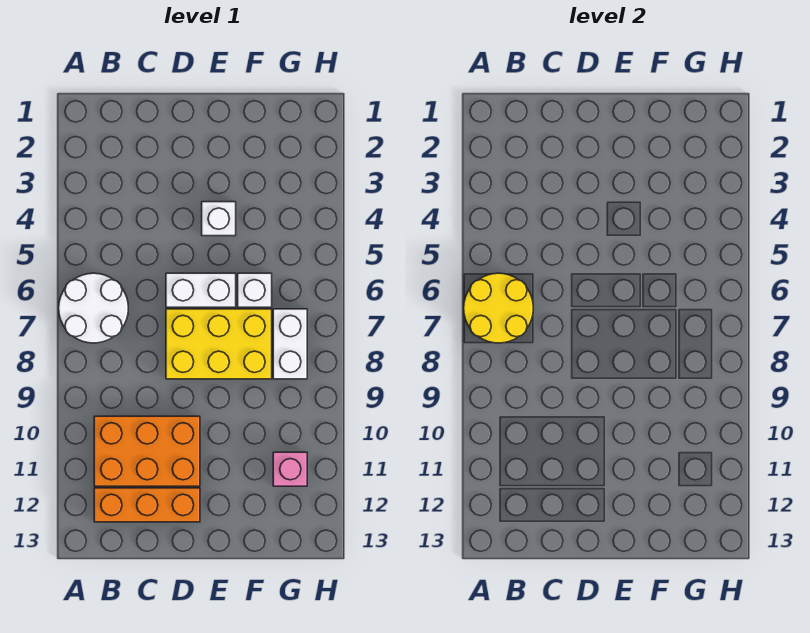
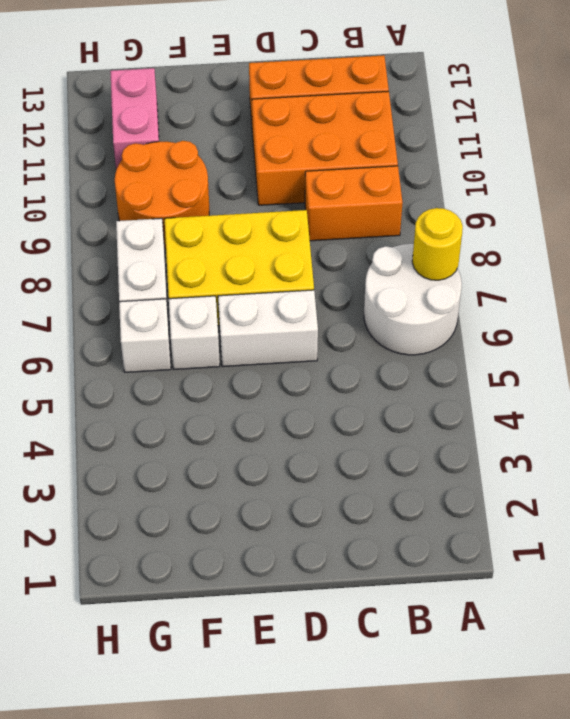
yellow round brick A6:B7 level 2 -> yellow round brick A7 level 2
none -> orange brick B9:C9 level 1
white brick E4 level 1 -> white brick G6 level 1
none -> orange round brick F9:G10 level 1
pink brick G11 level 1 -> pink brick G11:G12 level 1

